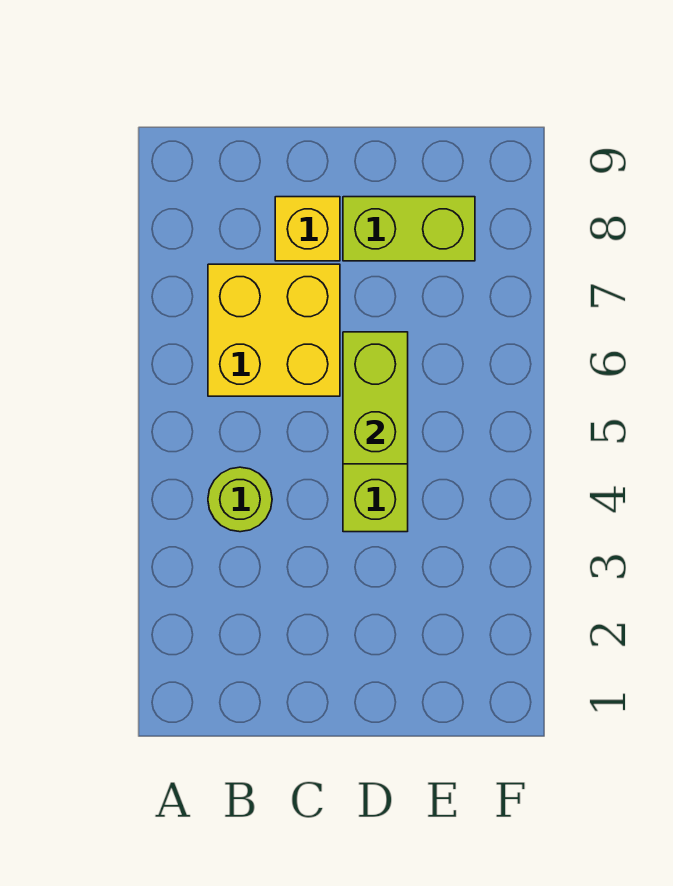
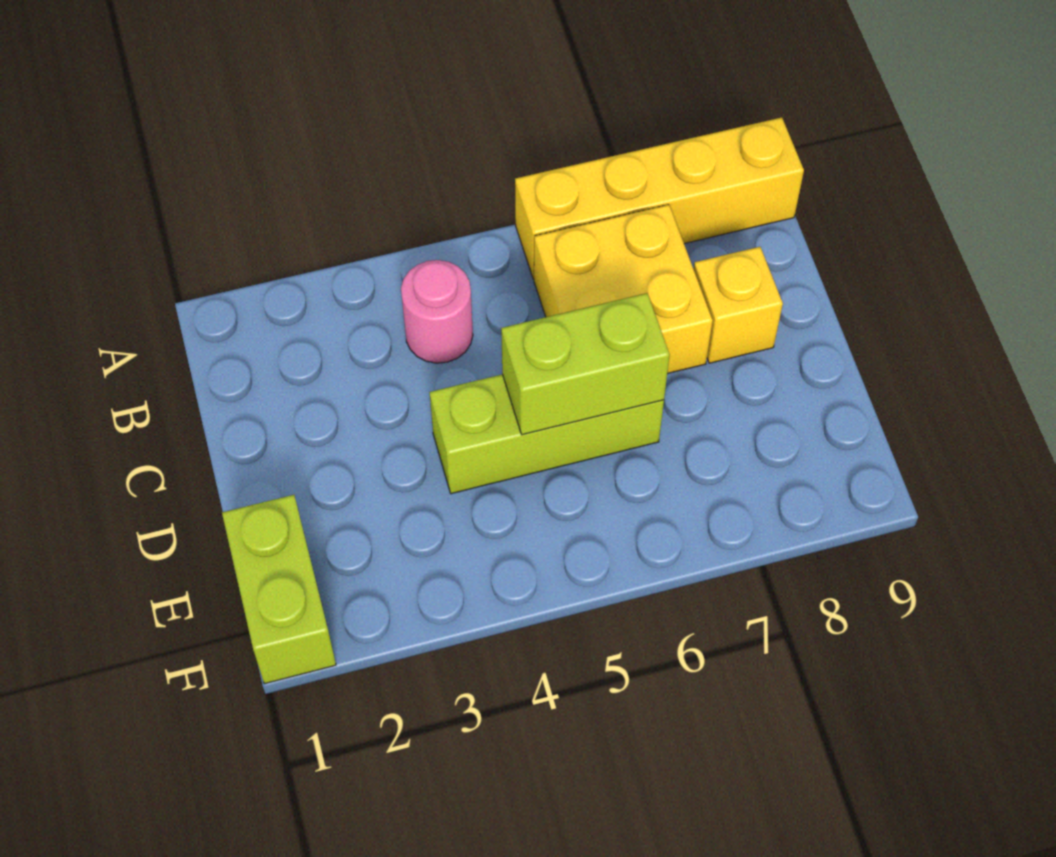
none -> yellow brick A6:A9 level 1
lime round brick B4 level 1 -> pink round brick B4 level 1
lime brick D8:E8 level 1 -> lime brick E1:F1 level 1

